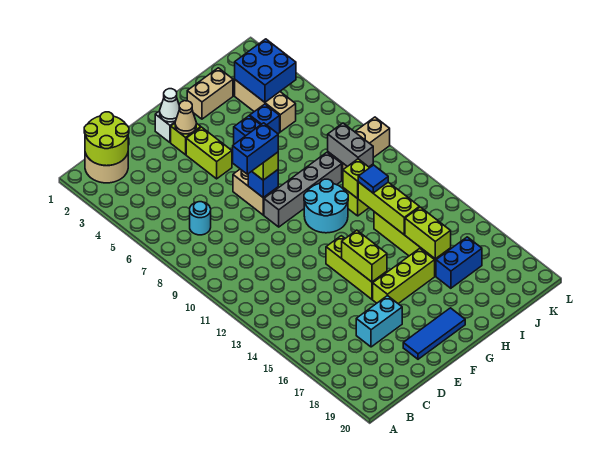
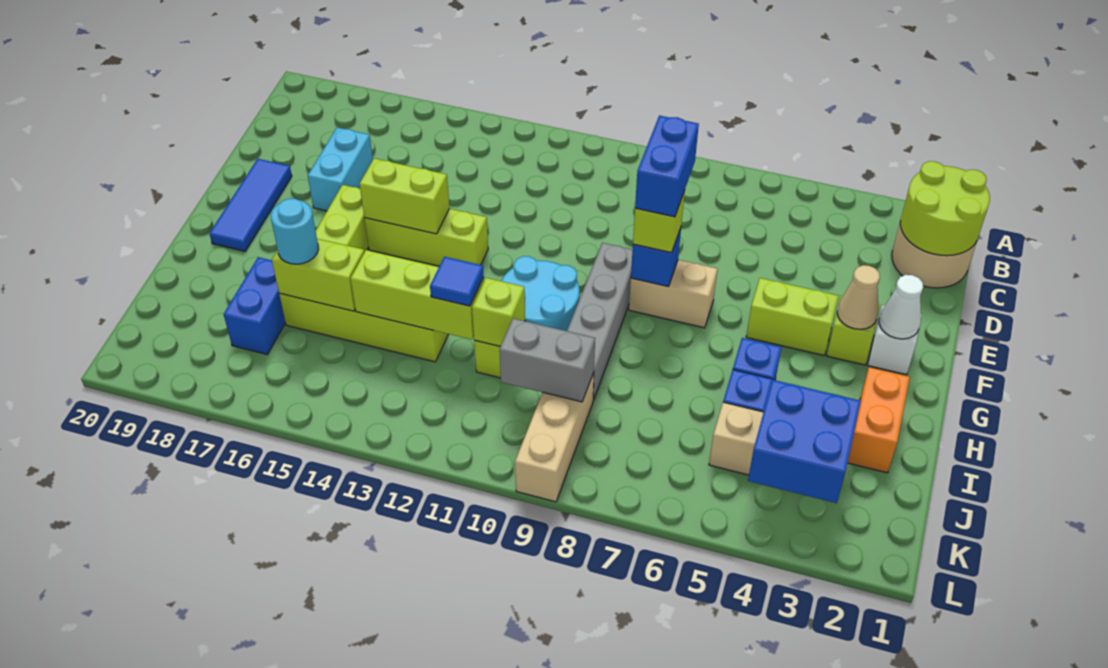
cyan round brick C7 level 1 -> cyan round brick I16 level 3
tan brick H2:I2 level 1 -> orange brick H2:I2 level 1

